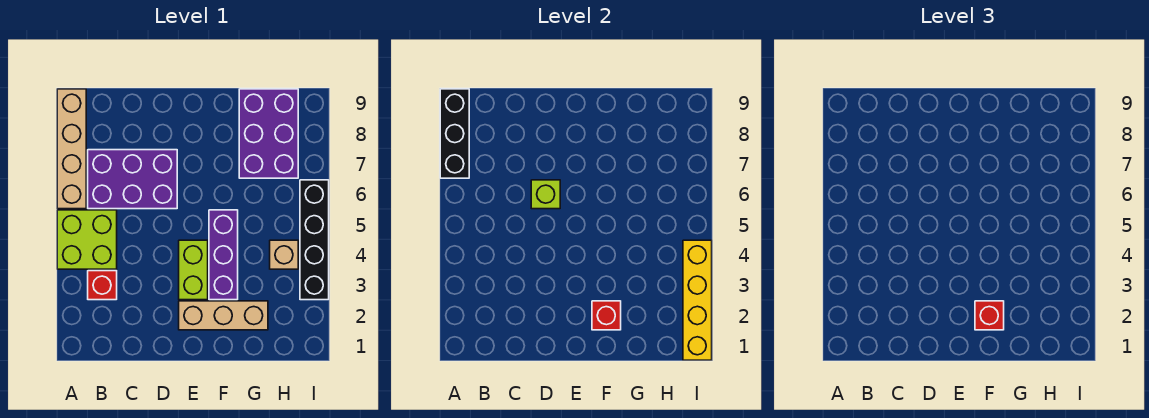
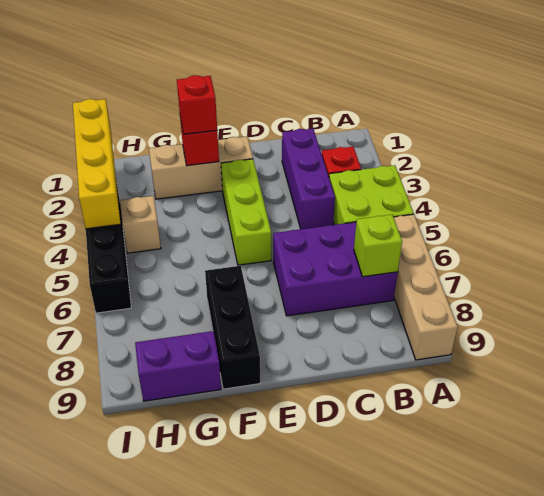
black brick A7:A9 level 2 -> black brick F7:F9 level 1
lime brick D6 level 2 -> lime brick B7 level 2
lime brick E3:E4 level 1 -> lime brick E3:E5 level 1
purple brick F3:F5 level 1 -> purple brick C2:C4 level 1
purple brick G7:H9 level 1 -> purple brick G9:H9 level 1

